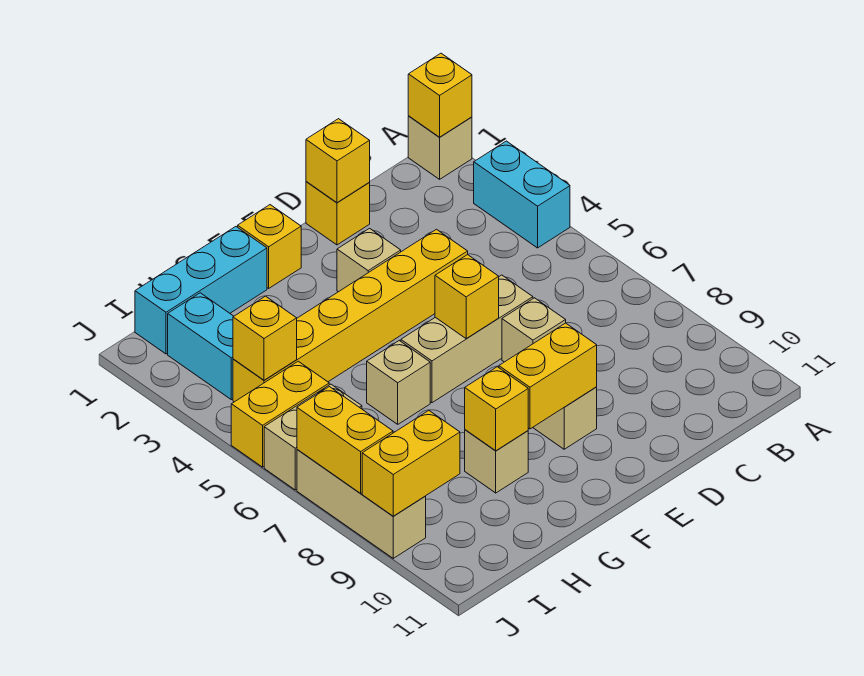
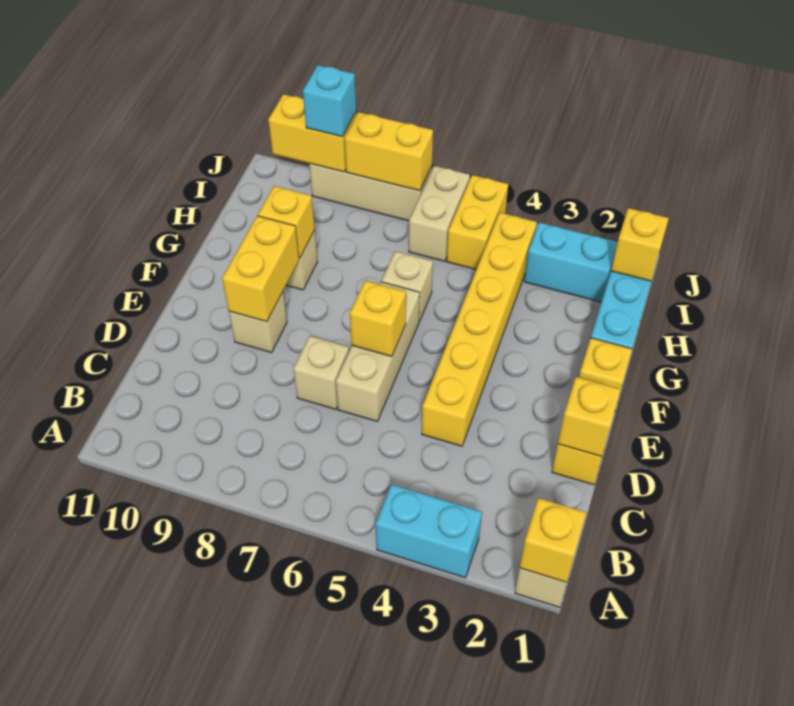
tan brick E3 level 1 -> none
yellow brick I4 level 2 -> yellow brick I1 level 2
yellow brick I9:J9 level 2 -> yellow brick J9:J10 level 2
none -> cyan brick J9 level 3

